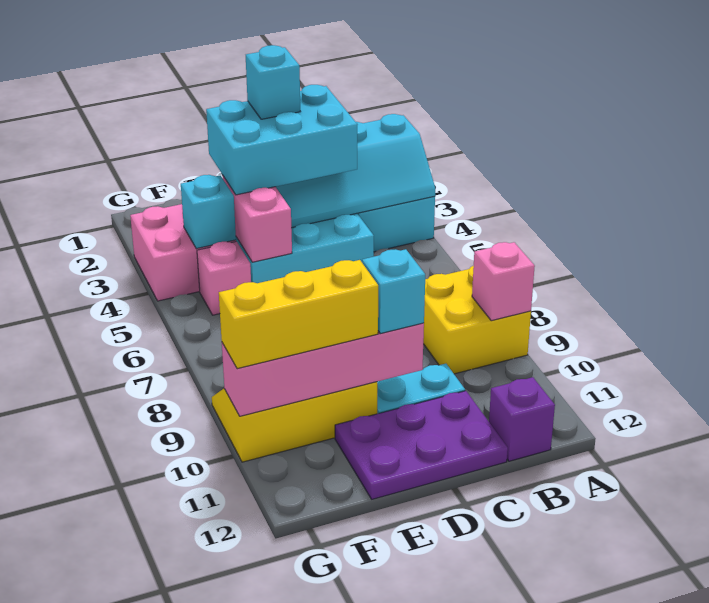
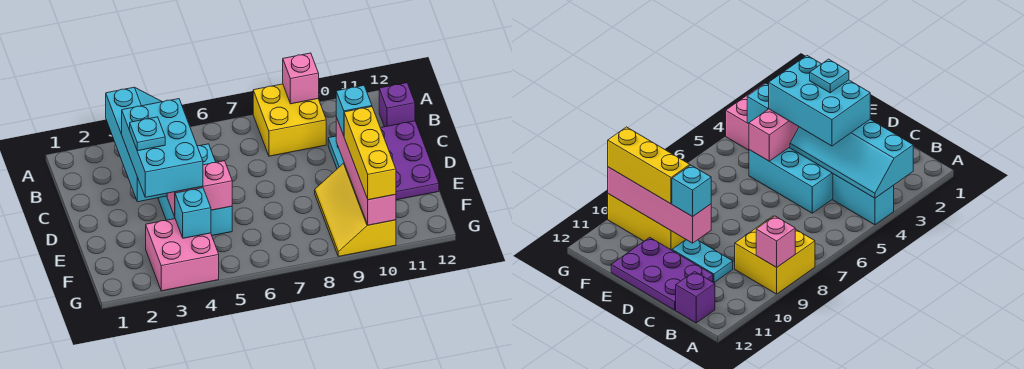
cyan brick D3 level 4 -> cyan plate D3 level 4
pink brick F5 level 1 -> none

